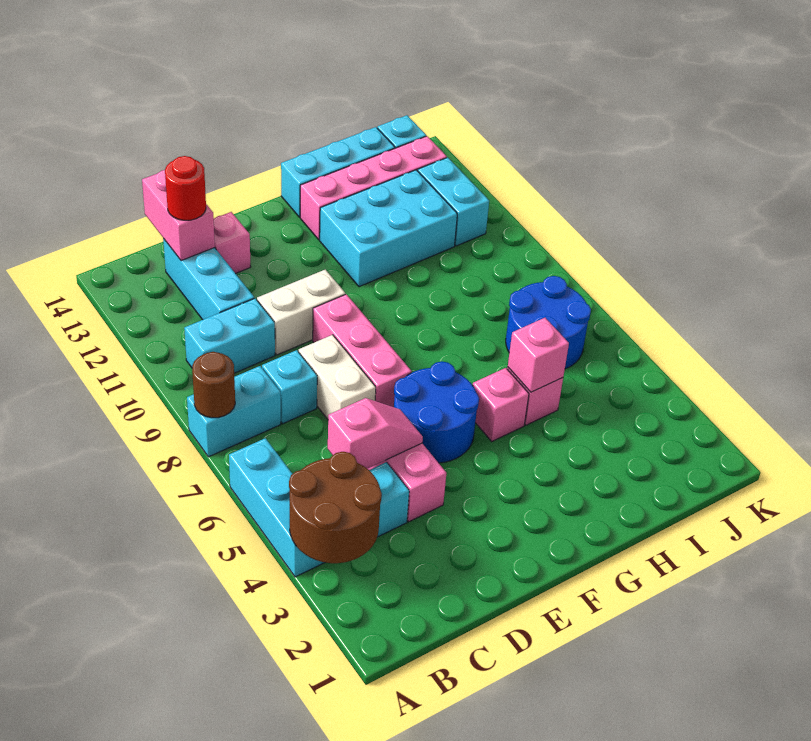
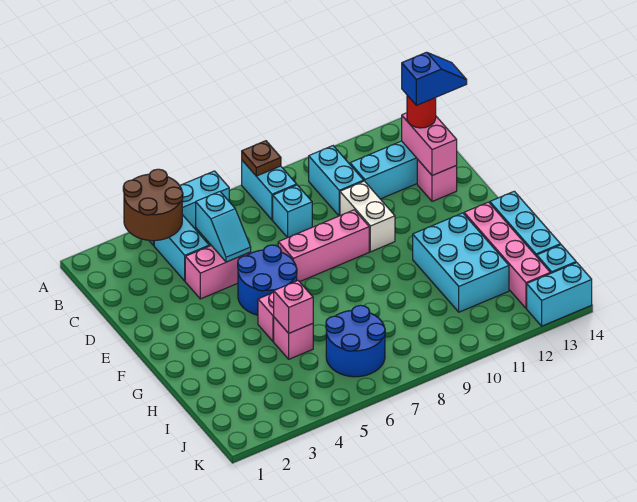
brown round brick A8 level 2 -> brown plate A8 level 2
pink slope C5:D5 level 2 top C -> cyan slope C5:D5 level 2 top C
pink brick C13:C14 level 2 -> pink brick C13:D13 level 2
none -> blue slope C13:C14 level 4 top 13
white brick D7:D8 level 1 -> none
cyan brick J11:J12 level 1 -> cyan brick K13:K14 level 1

